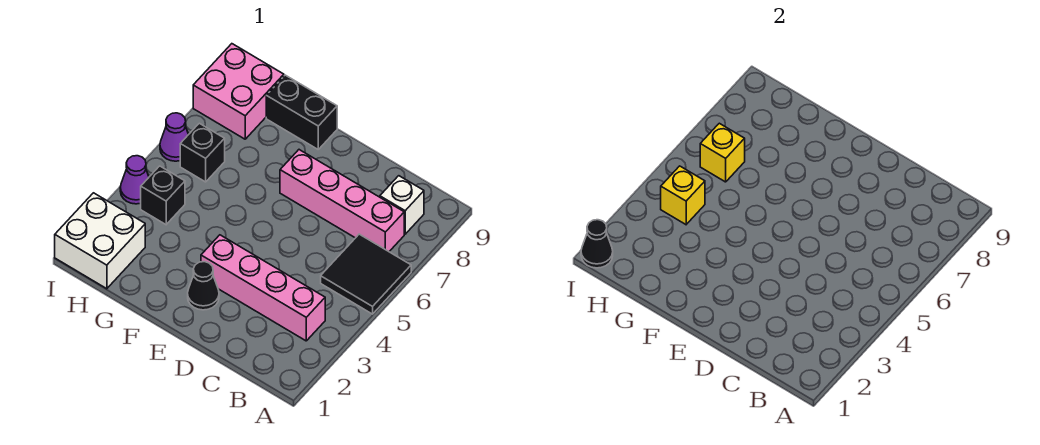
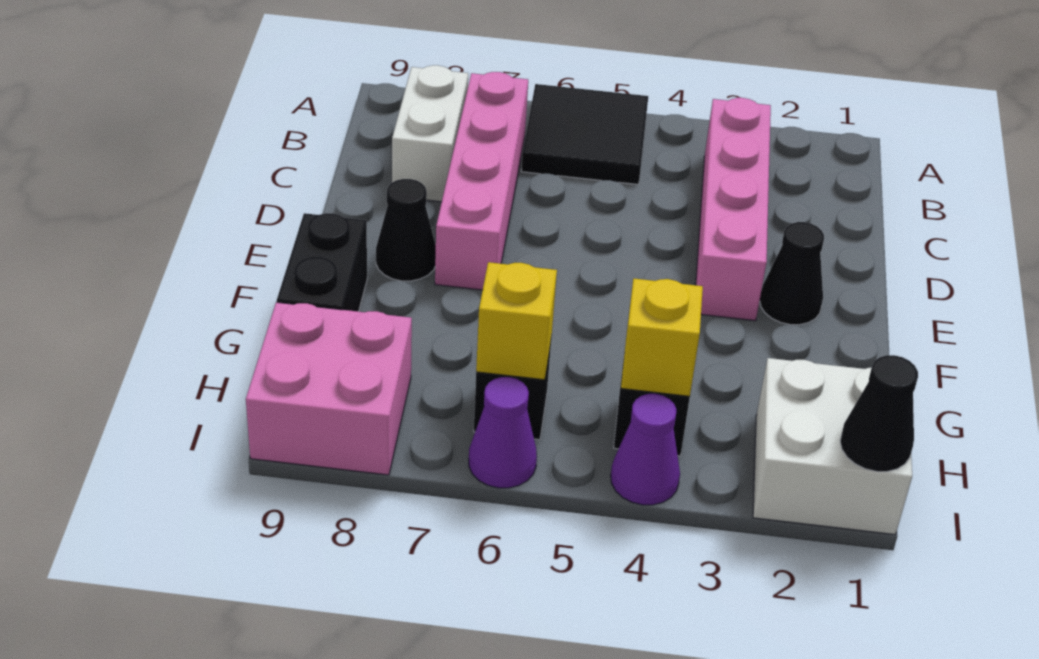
white brick B8 level 1 -> white brick B8:C8 level 1
none -> black cone E8 level 1

